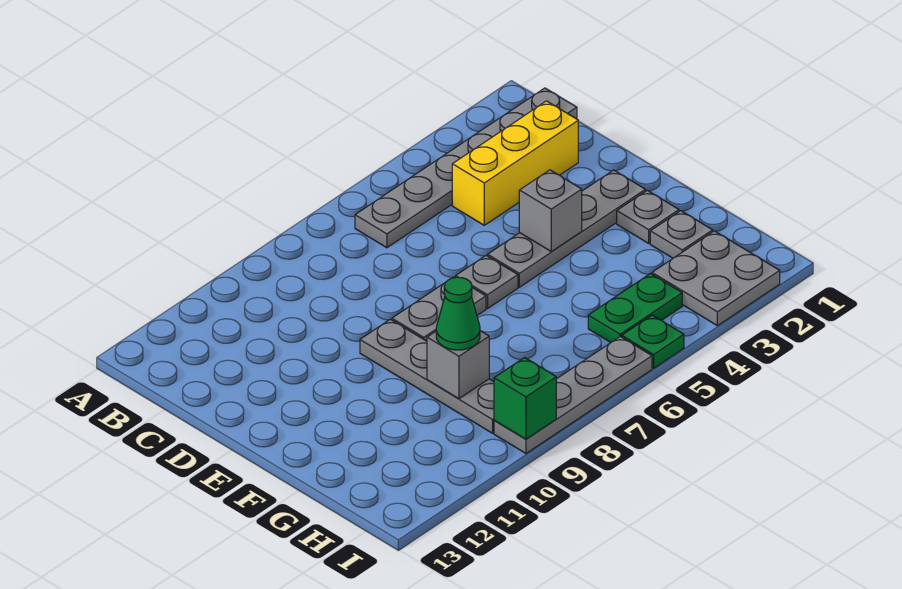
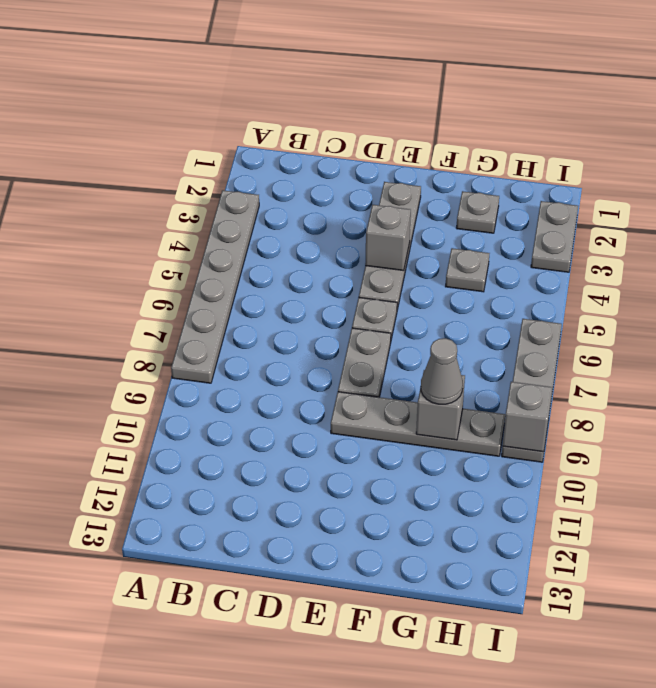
grey plate B1:B6 level 1 -> grey plate A3:A8 level 1
yellow brick C2:C4 level 1 -> none
grey plate F2 level 1 -> grey plate G4 level 1
green cone G9 level 3 -> grey cone G9 level 3
grey plate H2:I3 level 1 -> grey plate I2:I3 level 1
green plate H4:H5 level 1 -> none
green plate I5 level 1 -> none
green brick I9 level 2 -> grey brick I9 level 2

